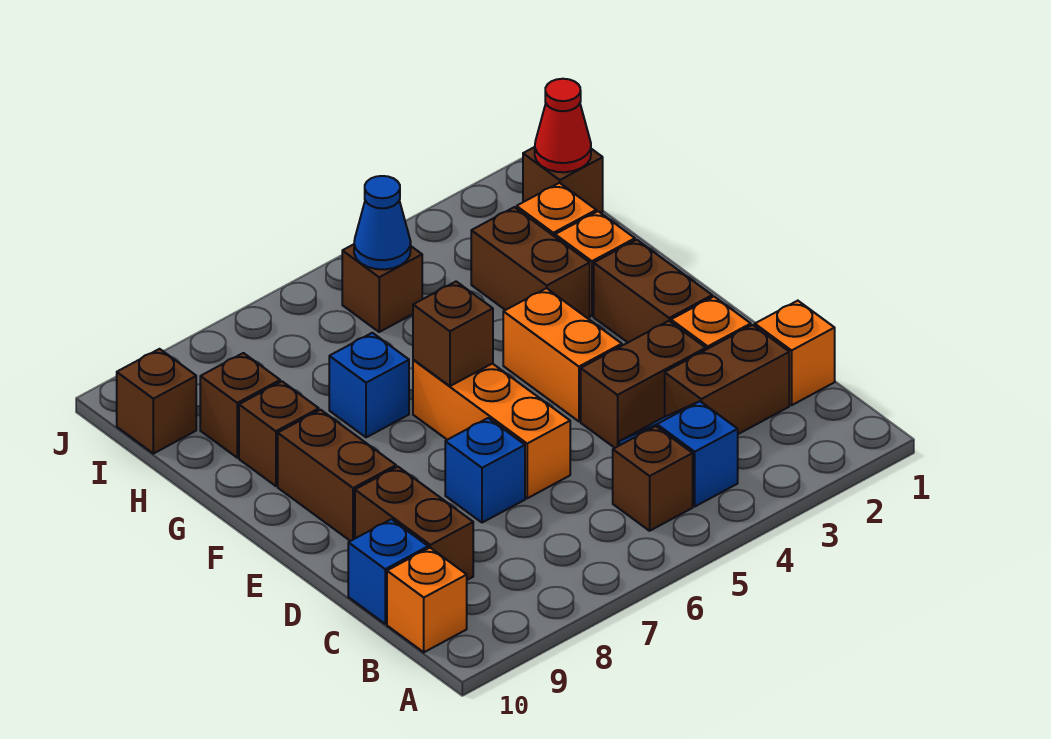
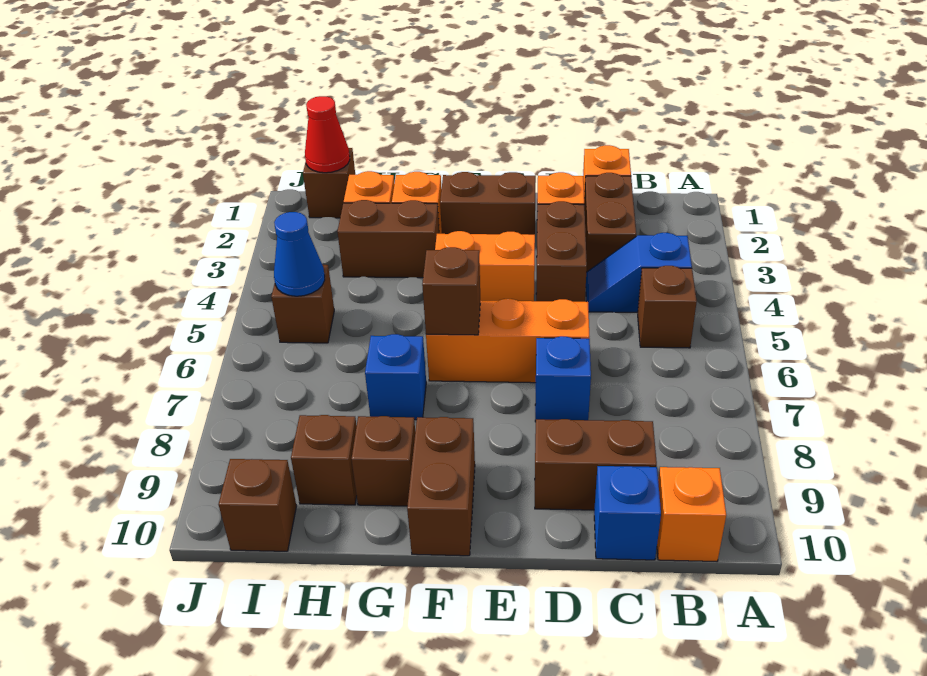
brown brick E9:F9 level 1 -> brown brick F9:F10 level 1

